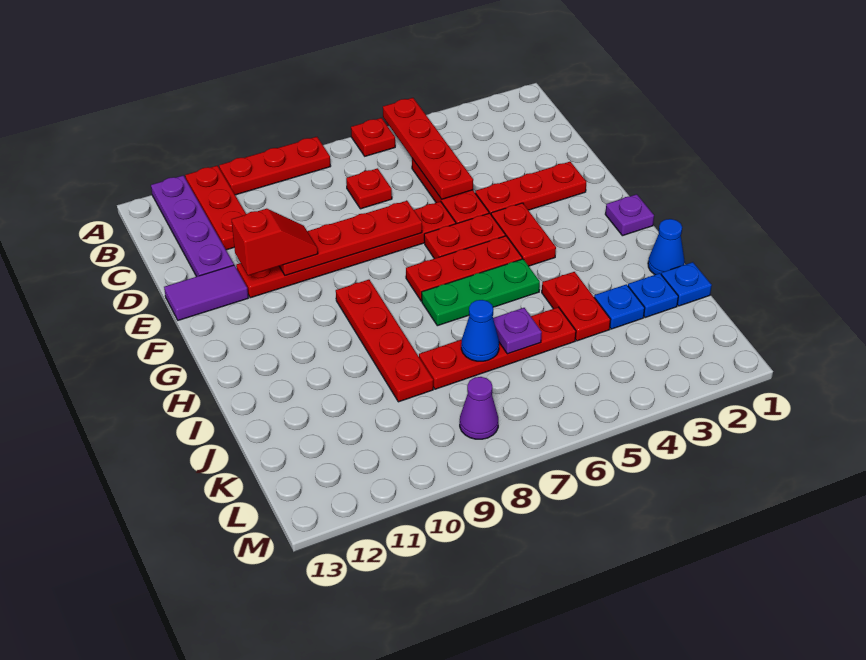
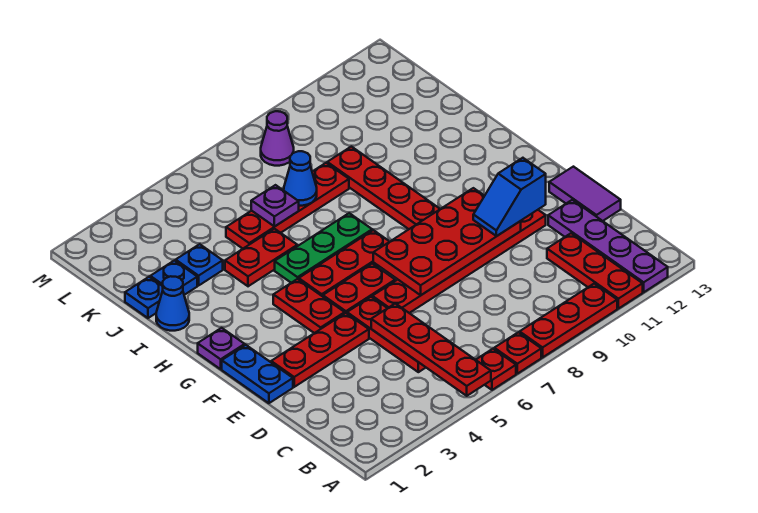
red plate C7 level 1 -> red plate A7 level 1
none -> blue plate E1:F1 level 1
red plate E7:E10 level 2 -> red plate E7:F10 level 2
red slope E10:E11 level 3 top 11 -> blue slope E10:E11 level 3 top 11
purple tile E12:E13 level 1 -> purple tile D13:E13 level 1
red plate I4:J4 level 1 -> red plate I4:I5 level 1

